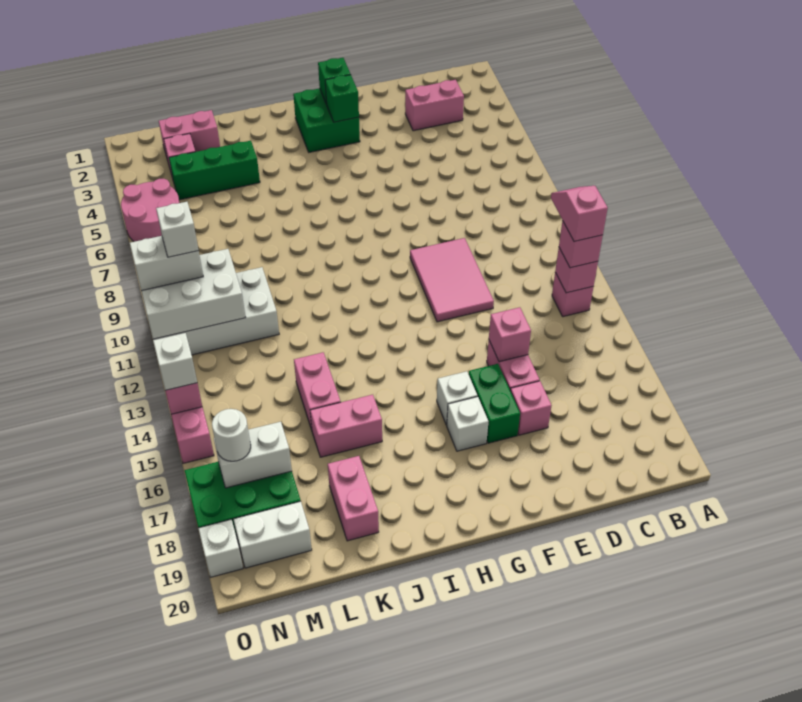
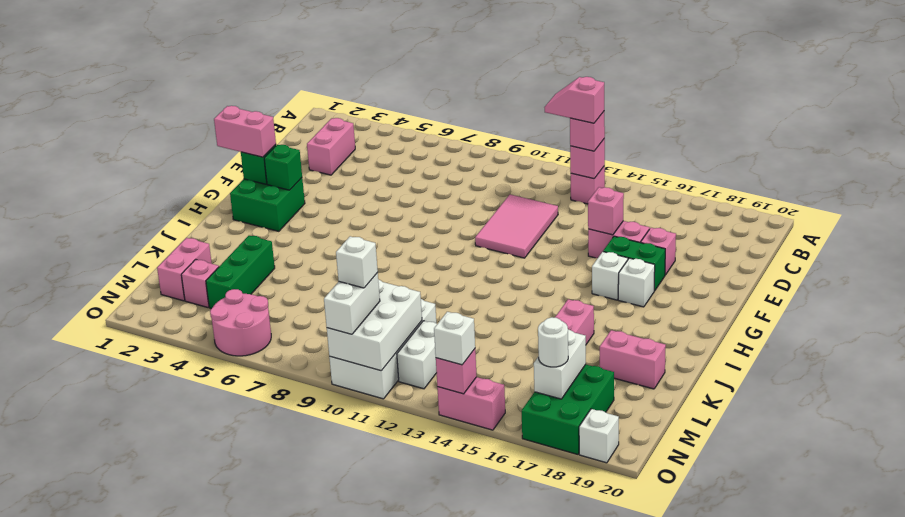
pink tile E10:F12 level 1 -> pink tile D11:F12 level 1
pink brick K14:K15 level 1 -> pink brick G1:G2 level 3
white brick M19:N19 level 1 -> white brick M12:N12 level 1

